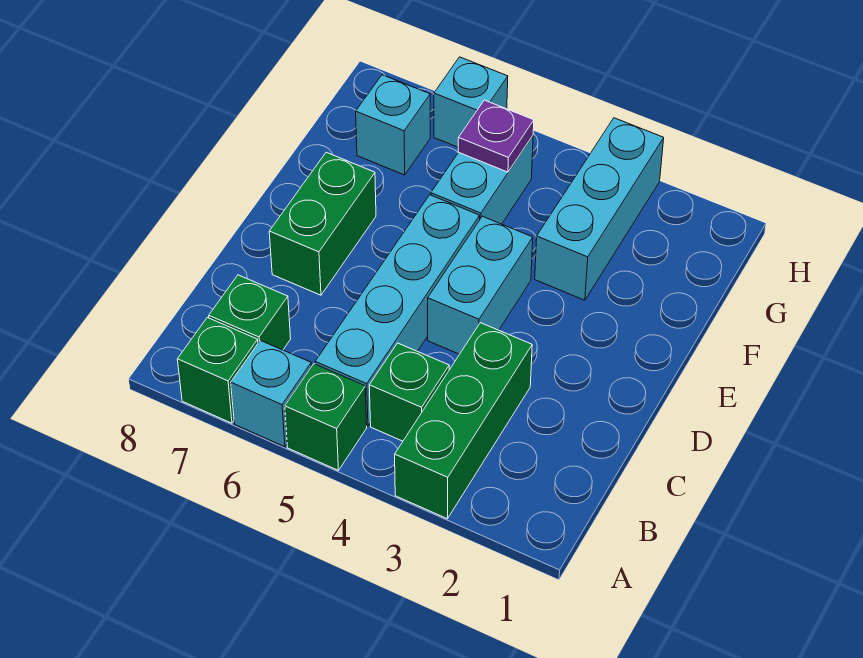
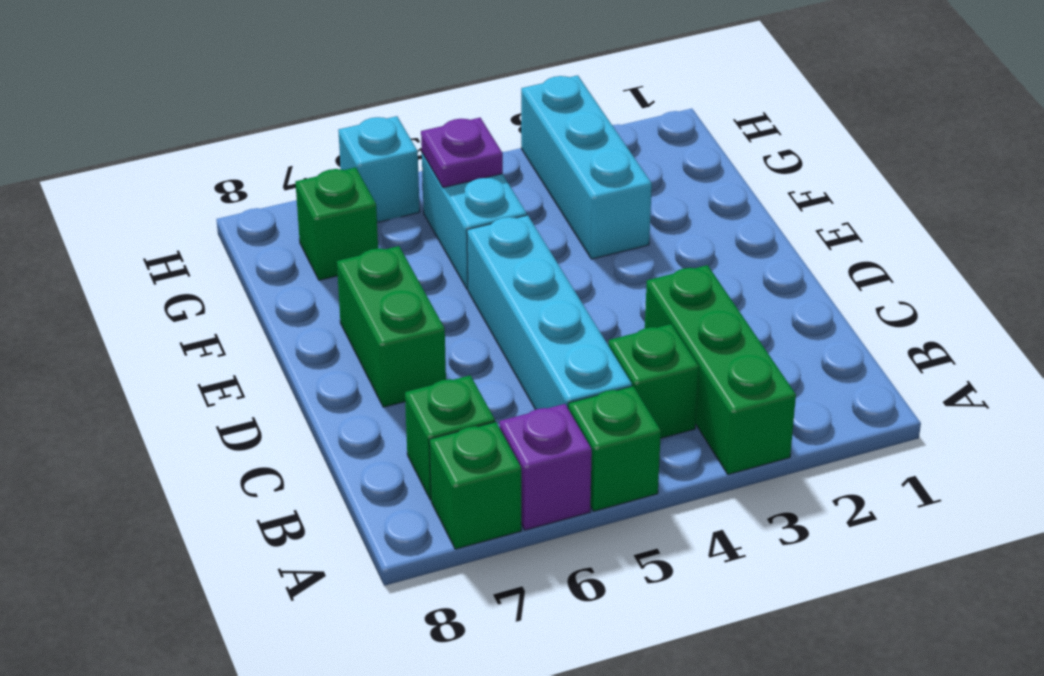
cyan brick A6 level 1 -> purple brick A6 level 1
cyan brick D4:E4 level 1 -> none
cyan brick G7 level 1 -> green brick G7 level 1

